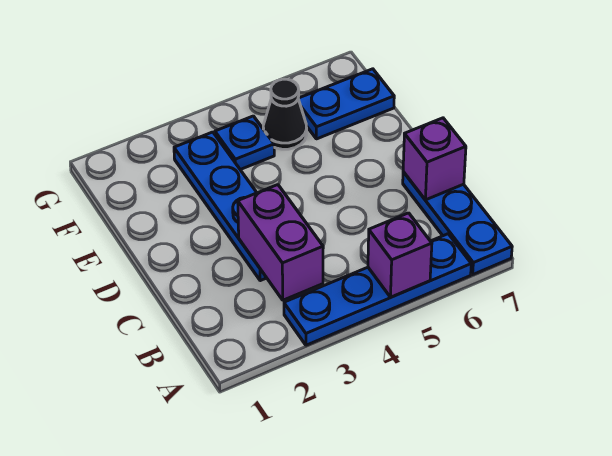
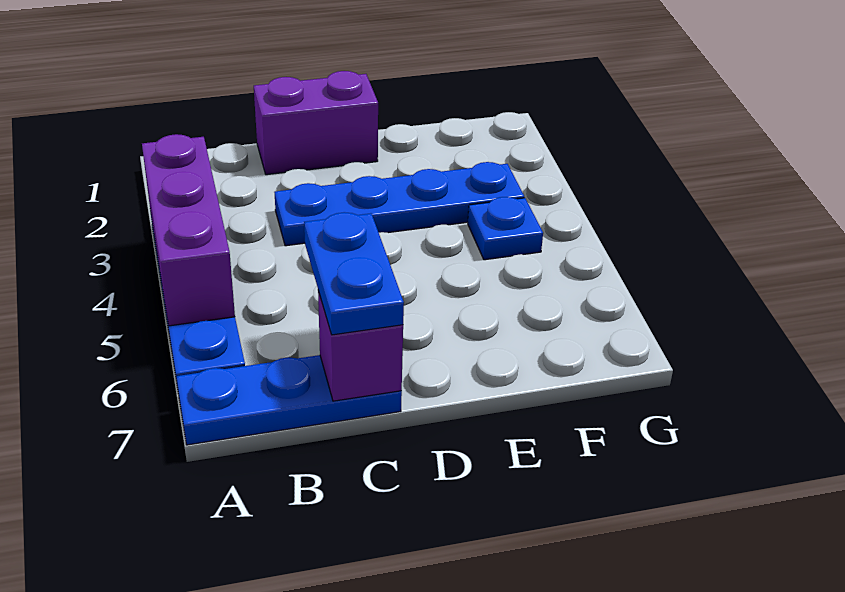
purple brick A5 level 2 -> purple brick A3:A5 level 2
purple brick B3:C3 level 2 -> purple brick C1:D1 level 1
black cone F5 level 1 -> none
blue plate F6:F7 level 1 -> blue plate C6:C7 level 3

